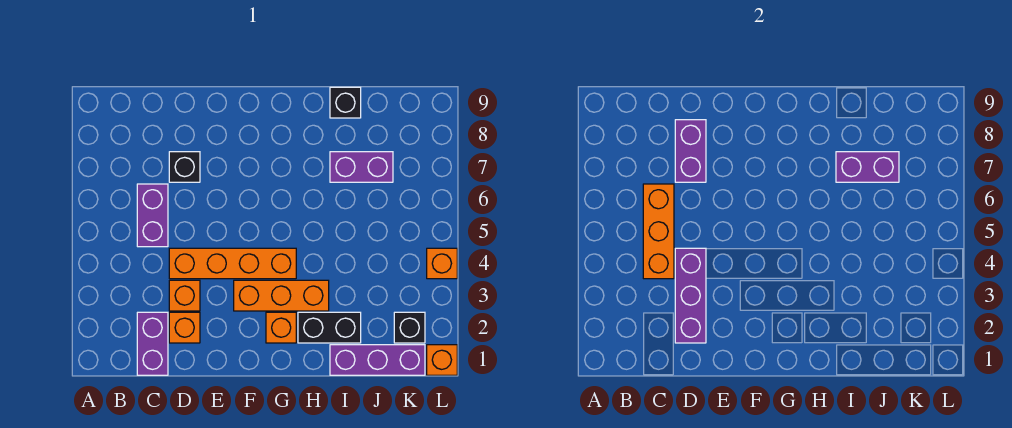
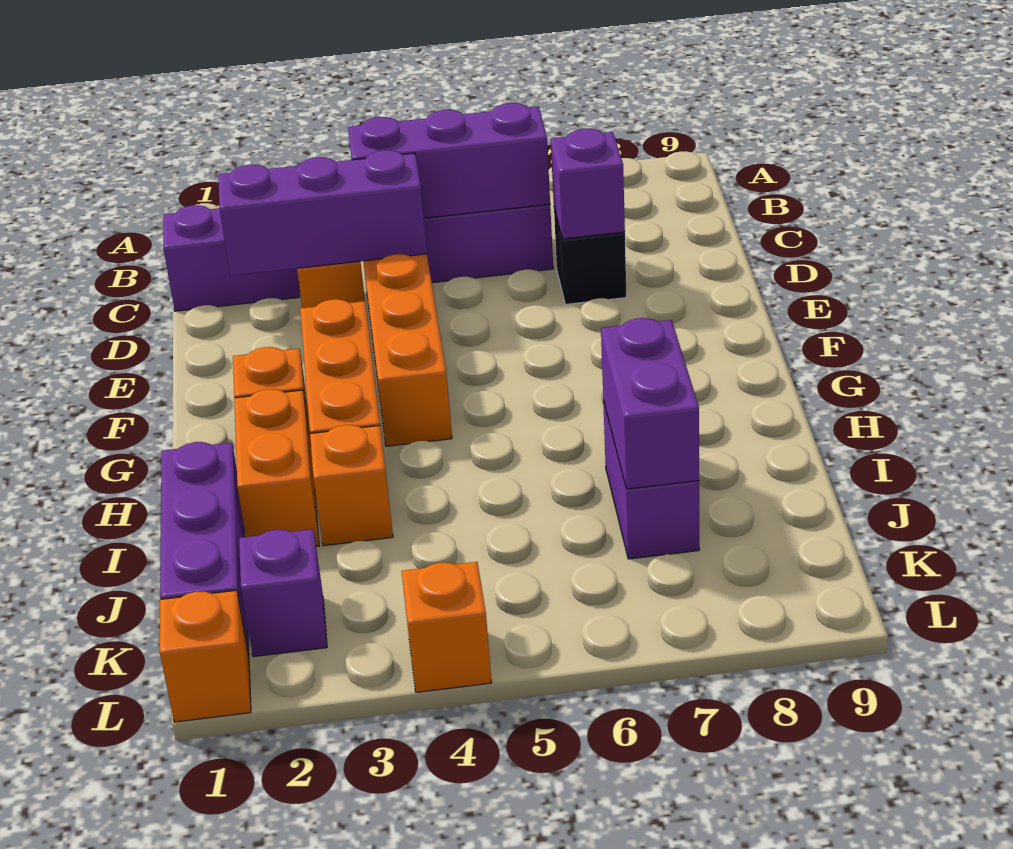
orange brick C4:C6 level 2 -> purple brick C4:C6 level 2
orange brick D2 level 1 -> orange brick I3 level 1
purple brick D7:D8 level 2 -> purple brick D7 level 2
black brick H2:I2 level 1 -> orange brick H2:I2 level 1
black brick I9 level 1 -> none
black brick K2 level 1 -> purple brick K2 level 1

